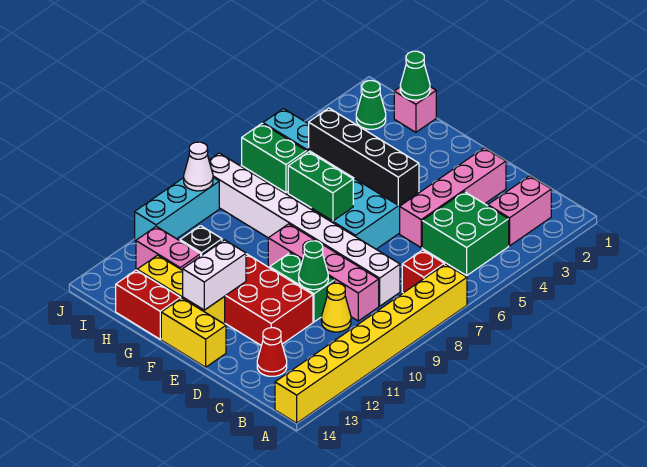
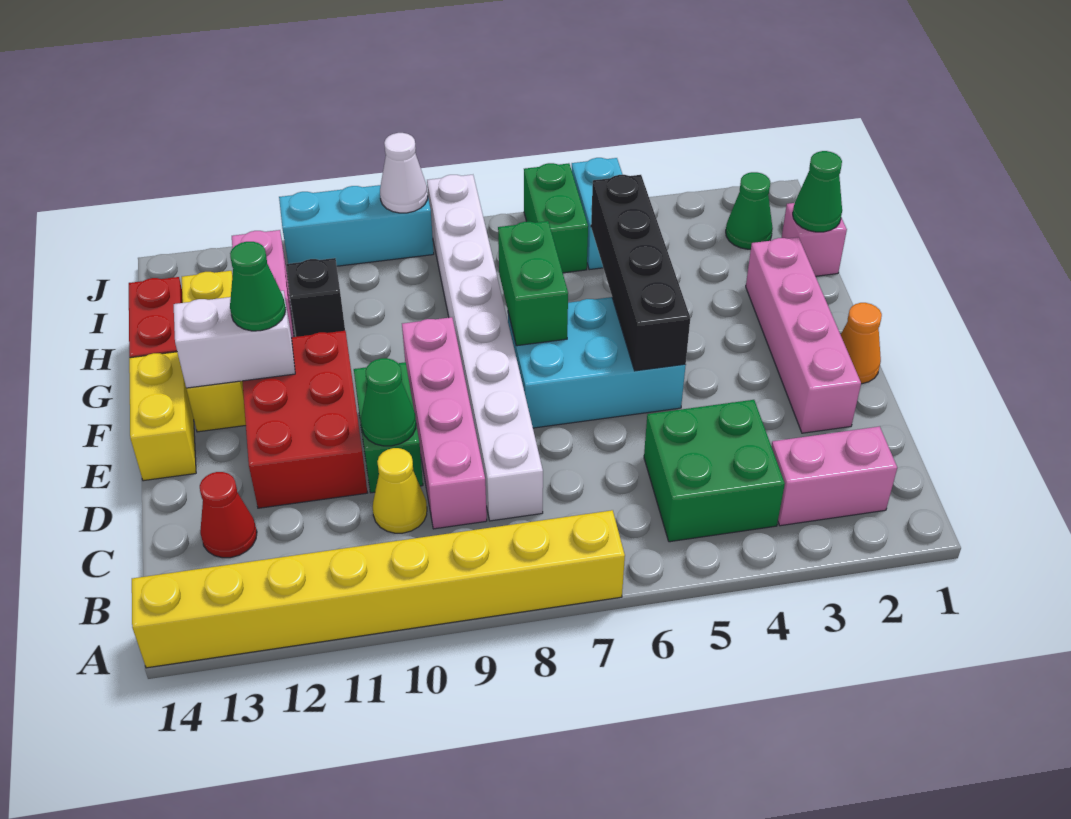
red brick B7 level 1 -> none
pink brick D2:D5 level 1 -> pink brick D2:G2 level 1
none -> orange cone E1 level 1
none -> green cone F12 level 3

